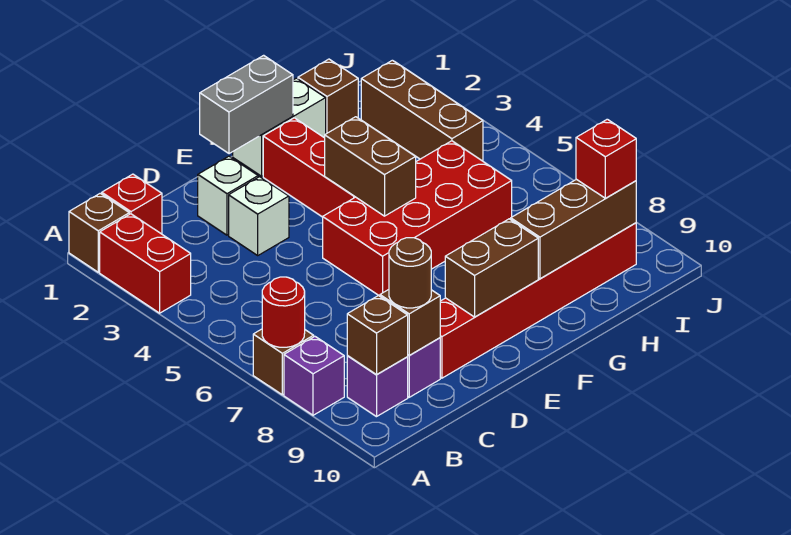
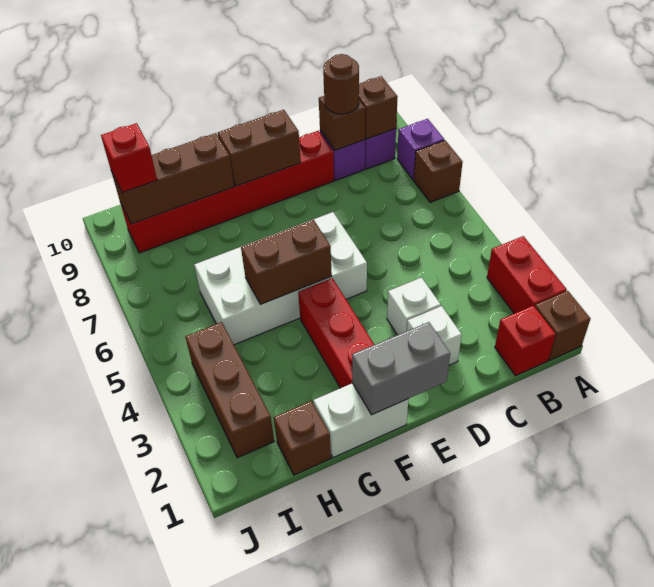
red round brick A7 level 2 -> none
red brick E5:H6 level 1 -> white brick E5:H6 level 1
brown brick F4:F5 level 2 -> brown brick F5:G5 level 2

